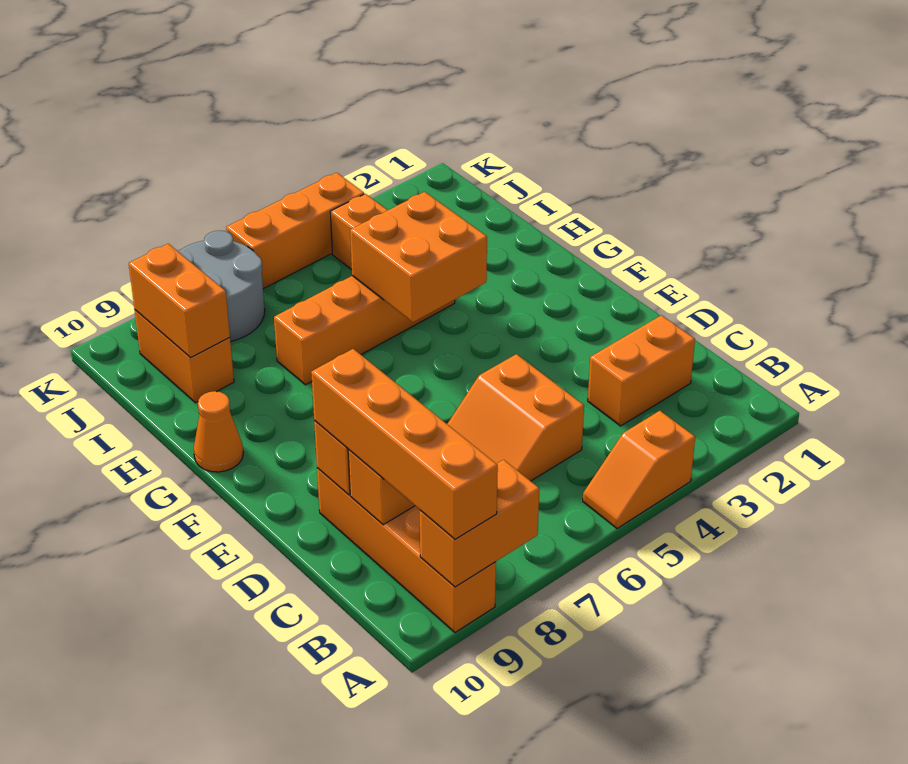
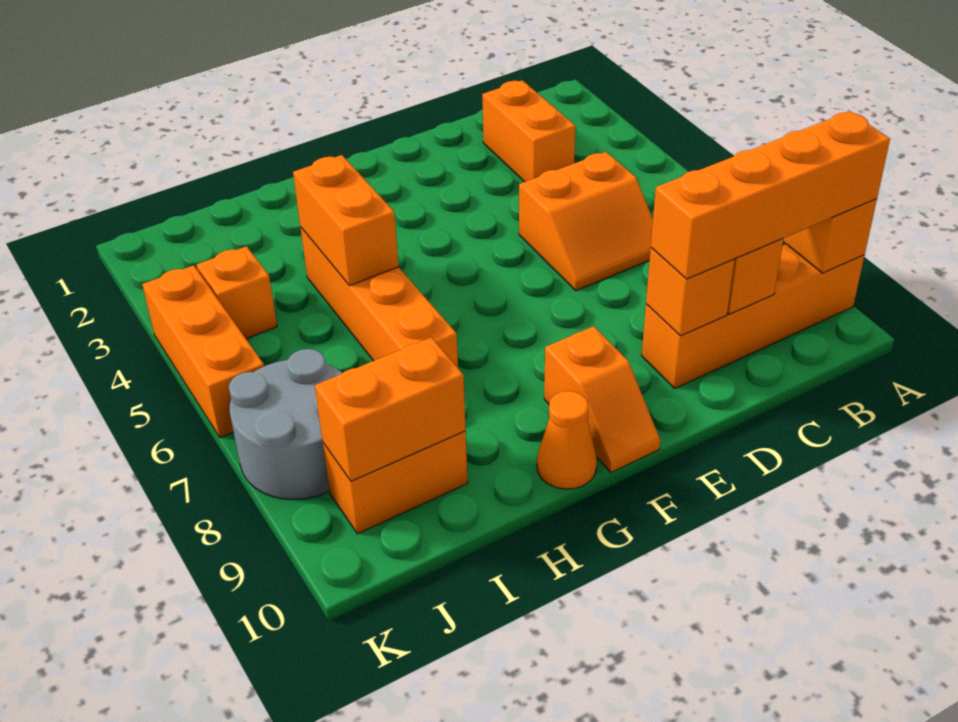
orange slope A4:A5 level 1 top 4 -> orange slope F9:F10 level 1 top 9
orange brick G4:H5 level 2 -> orange brick H4:H5 level 2

